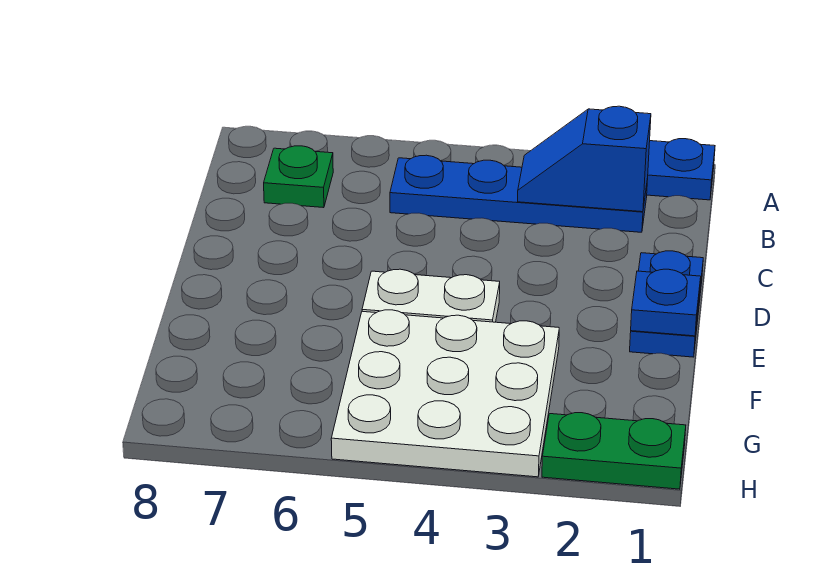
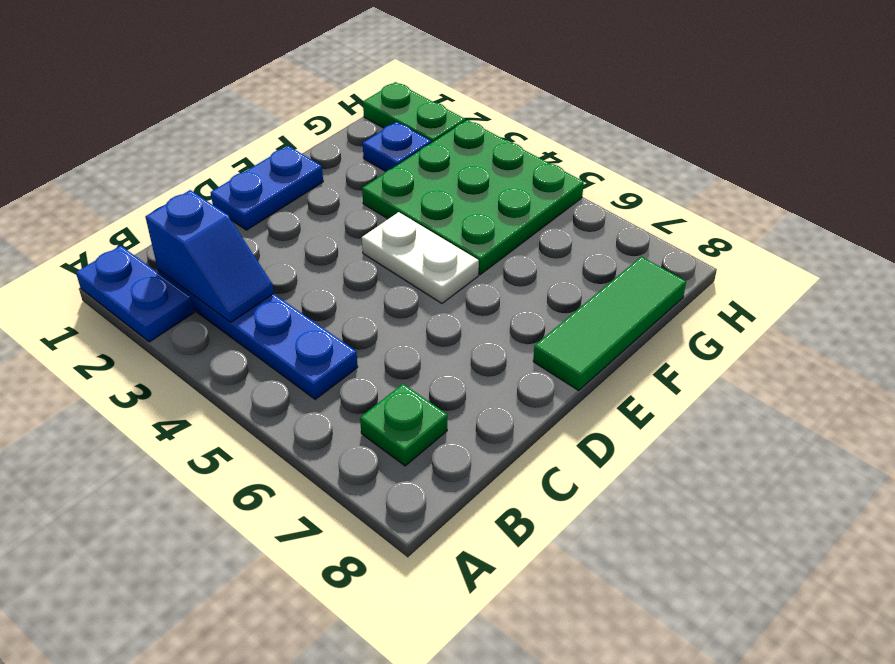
blue plate E1 level 2 -> blue plate G2 level 1
none -> green tile E8:G8 level 1
white plate F3:H5 level 1 -> green plate F3:H5 level 1

